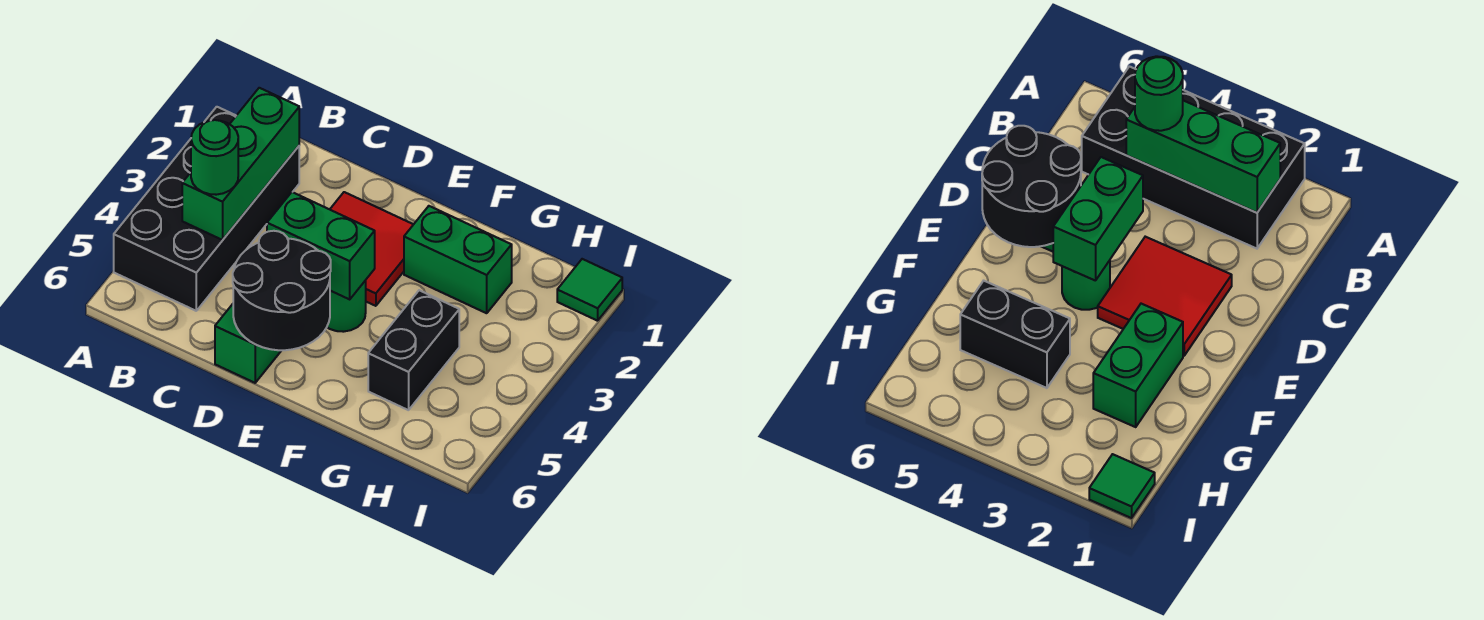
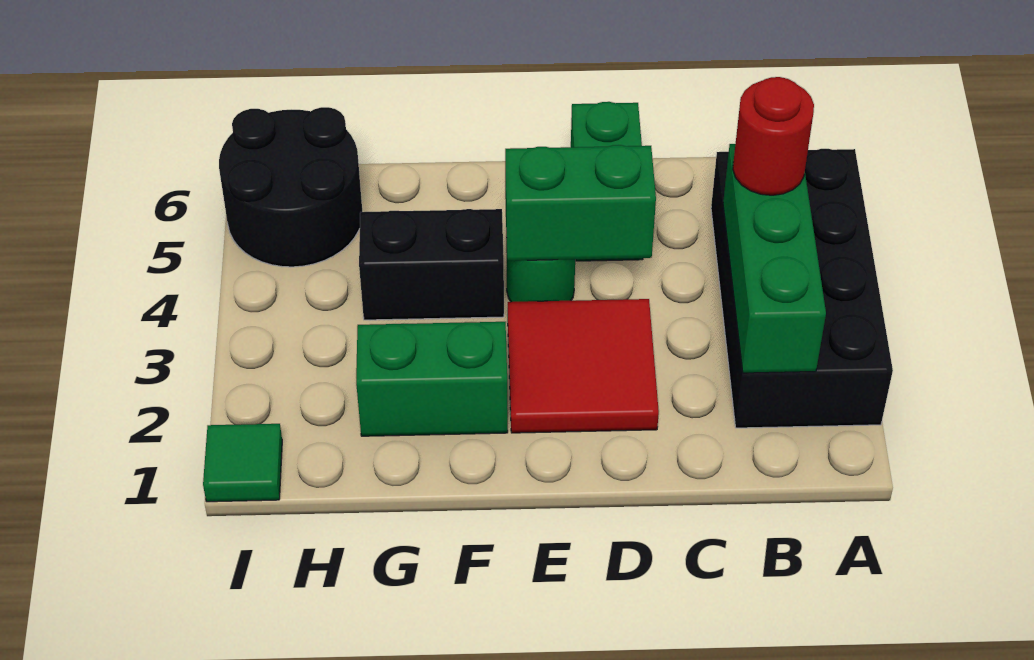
green round brick B4 level 3 -> red round brick B4 level 3
black round brick D5:E6 level 2 -> black round brick H5:I6 level 1
black brick G4:G5 level 1 -> black brick F4:G4 level 1

